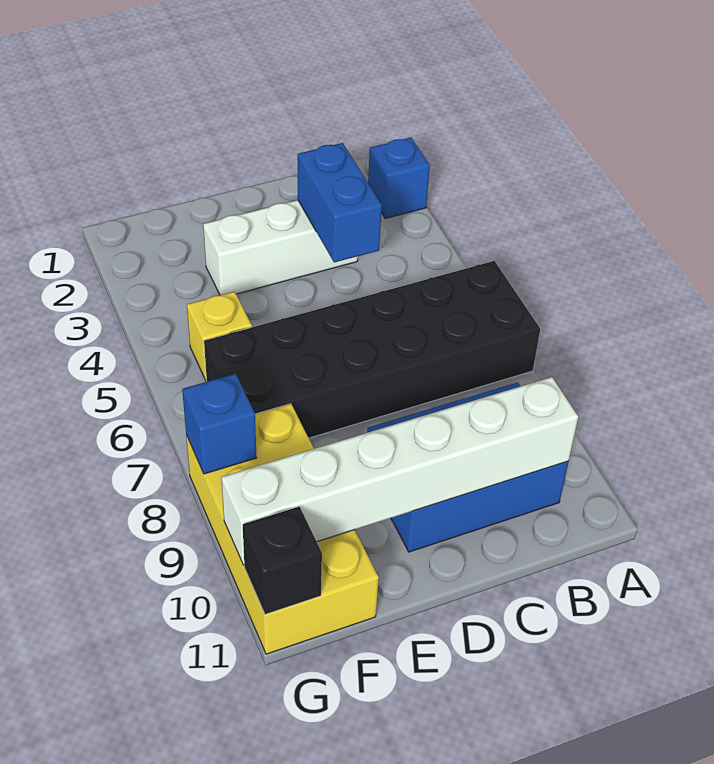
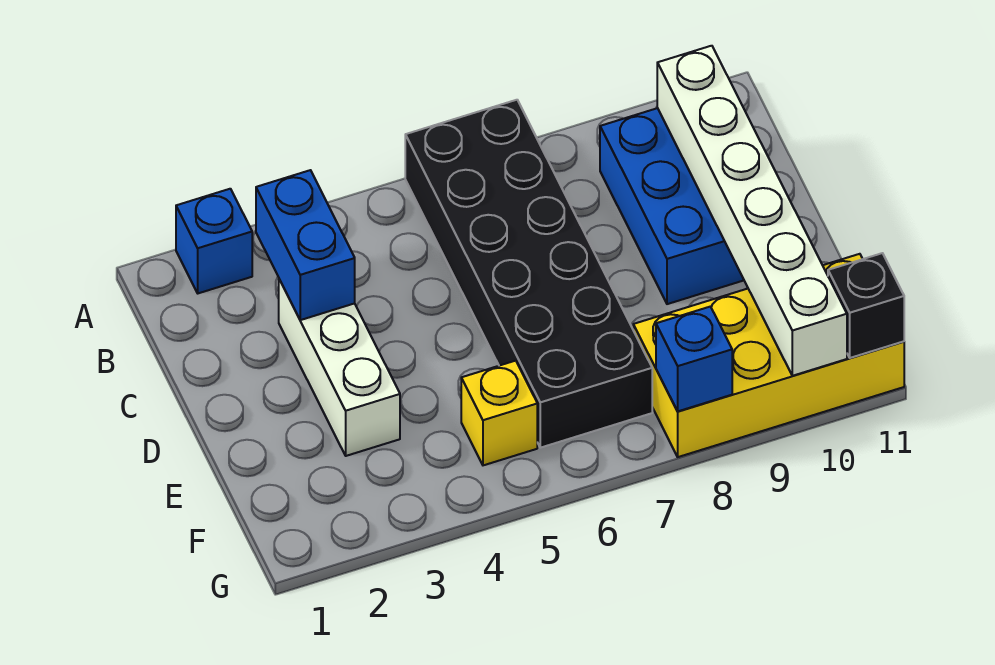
blue brick C3:C4 level 2 -> blue brick B3:C3 level 2

